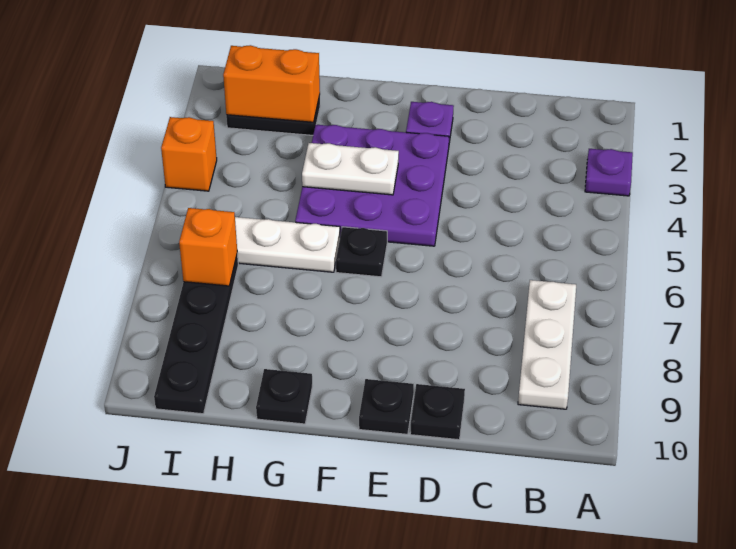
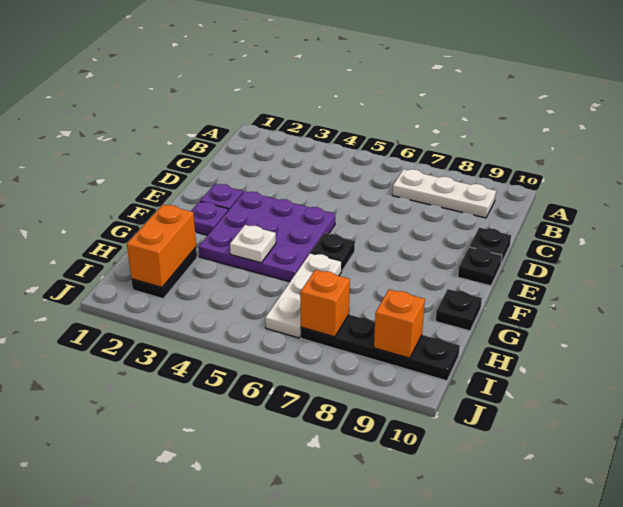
purple plate A3 level 1 -> purple plate F2 level 1
white plate F4:G4 level 2 -> white plate G4 level 2
orange brick J4 level 1 -> orange brick I9 level 2

